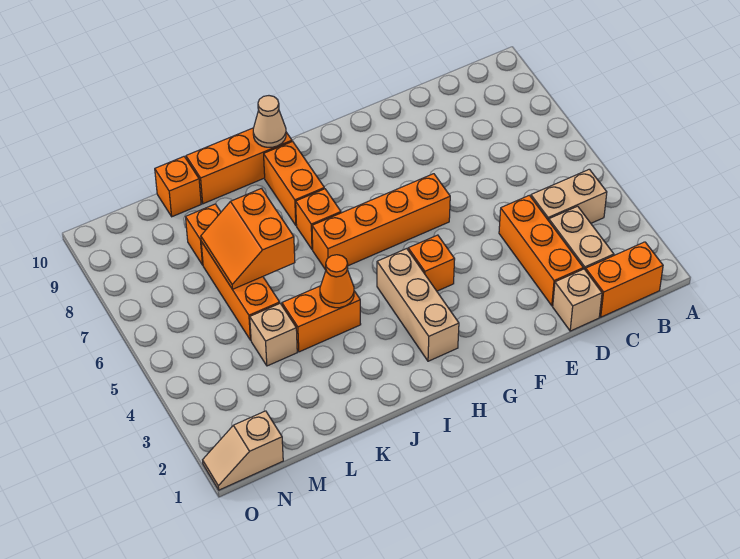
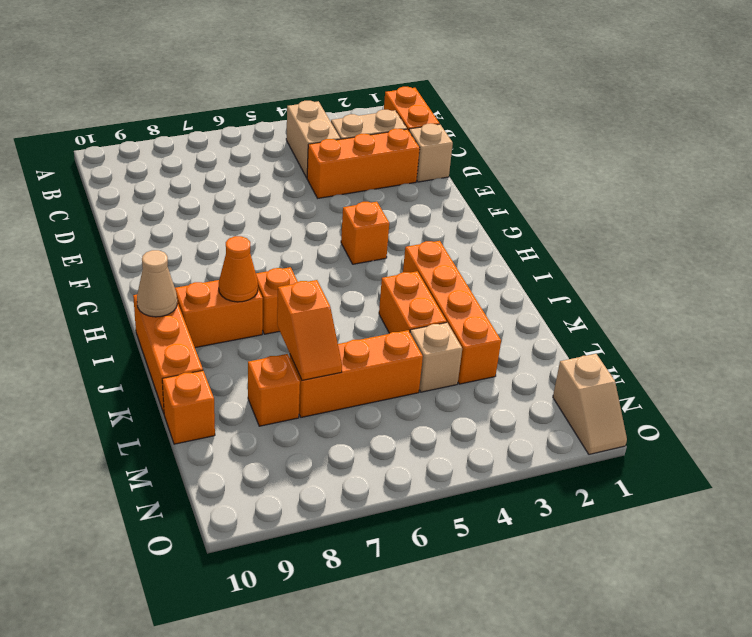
orange brick F6:I6 level 1 -> orange brick I3:L3 level 1
tan brick H2:H4 level 1 -> none
orange cone J4 level 2 -> orange cone I8 level 2
orange slope K6:L7 level 2 top K -> orange slope K7:L7 level 2 top K

